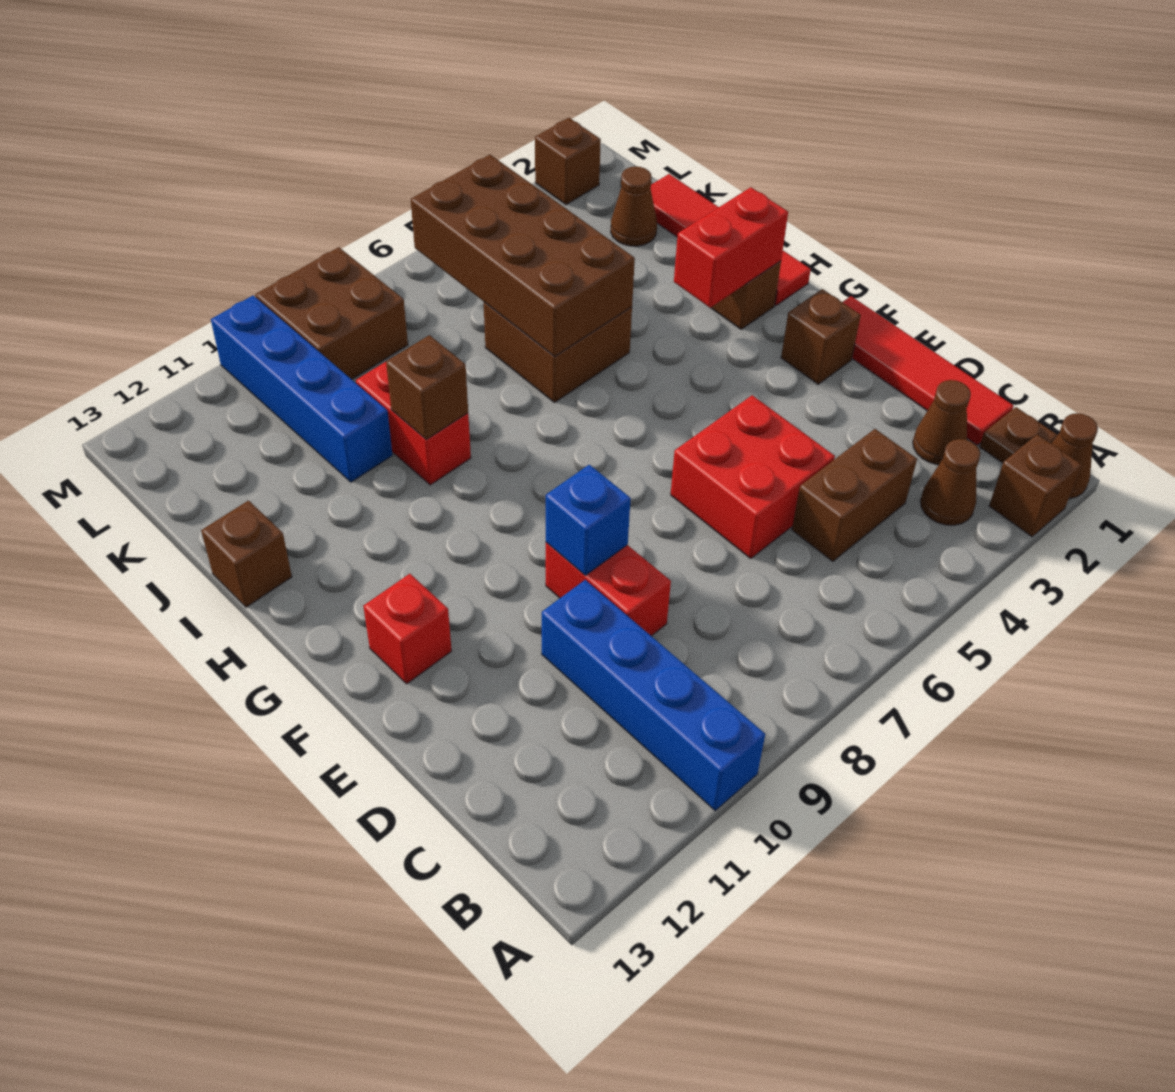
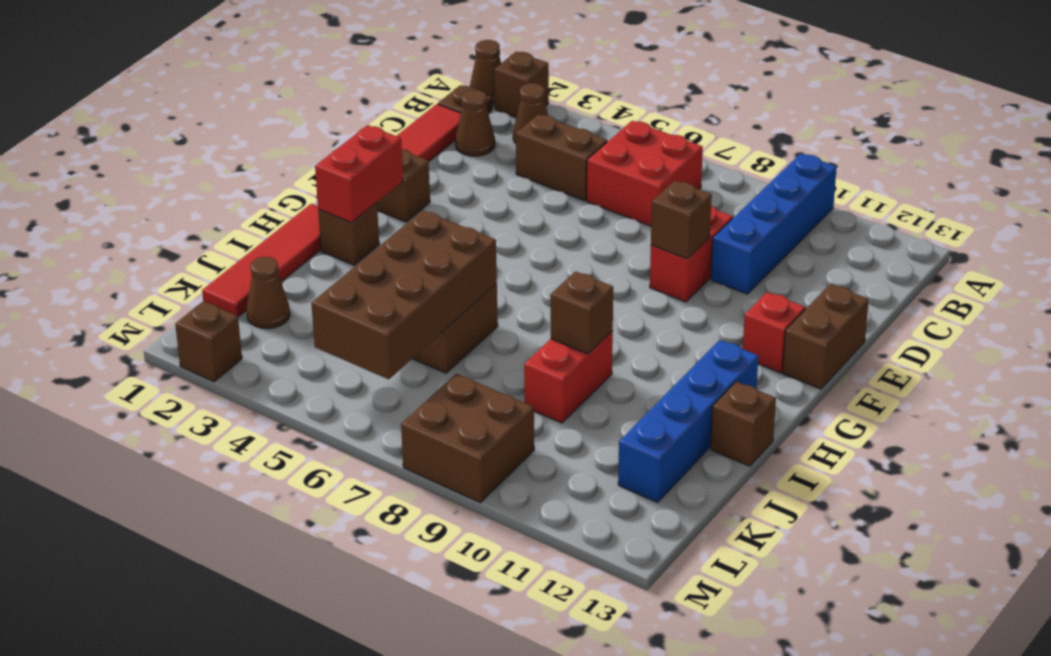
red brick D5:E6 level 1 -> red brick B6:C7 level 1
blue brick E9 level 2 -> brown brick E9 level 2
none -> brown brick E13:F13 level 1
red brick H2:H3 level 2 -> red brick G2:H2 level 2
blue brick J10:M10 level 1 -> blue brick H12:K12 level 1

